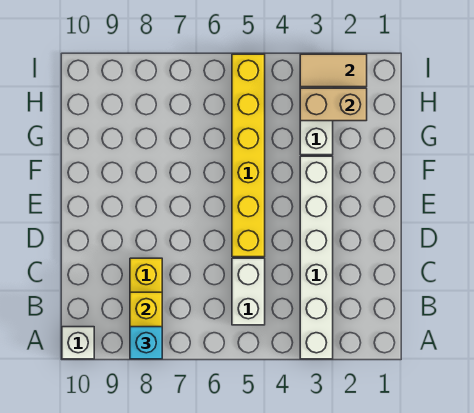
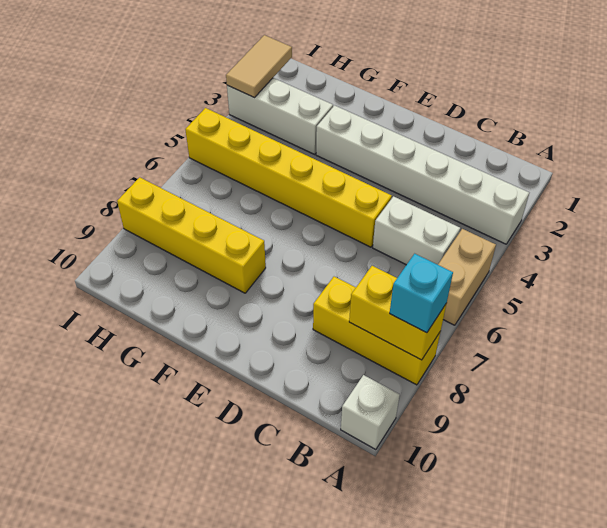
none -> yellow brick F8:I8 level 1
tan brick H2:H3 level 2 -> tan brick A5:A6 level 1

